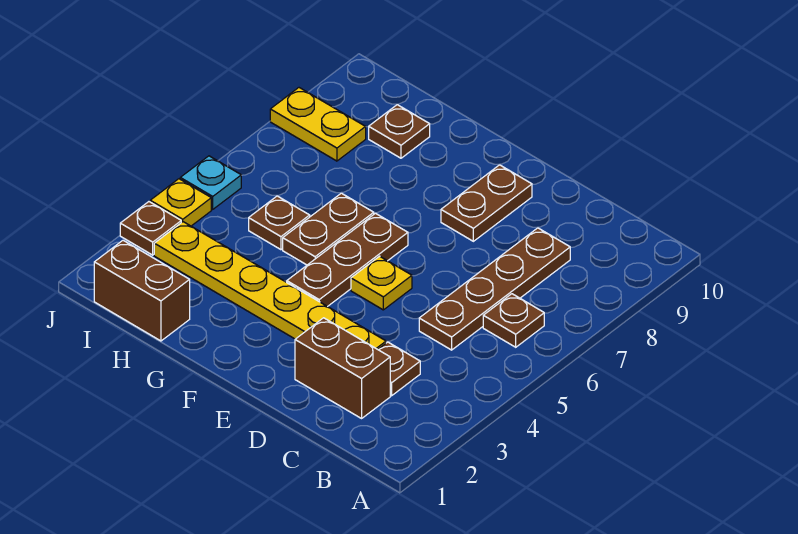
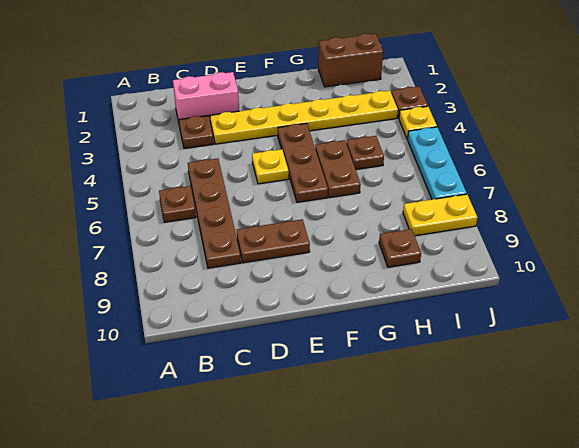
brown brick C2:D2 level 1 -> pink brick C2:D2 level 1
brown plate E8:E9 level 1 -> brown plate D8:E8 level 1
cyan plate J5 level 1 -> cyan plate J5:J7 level 1

